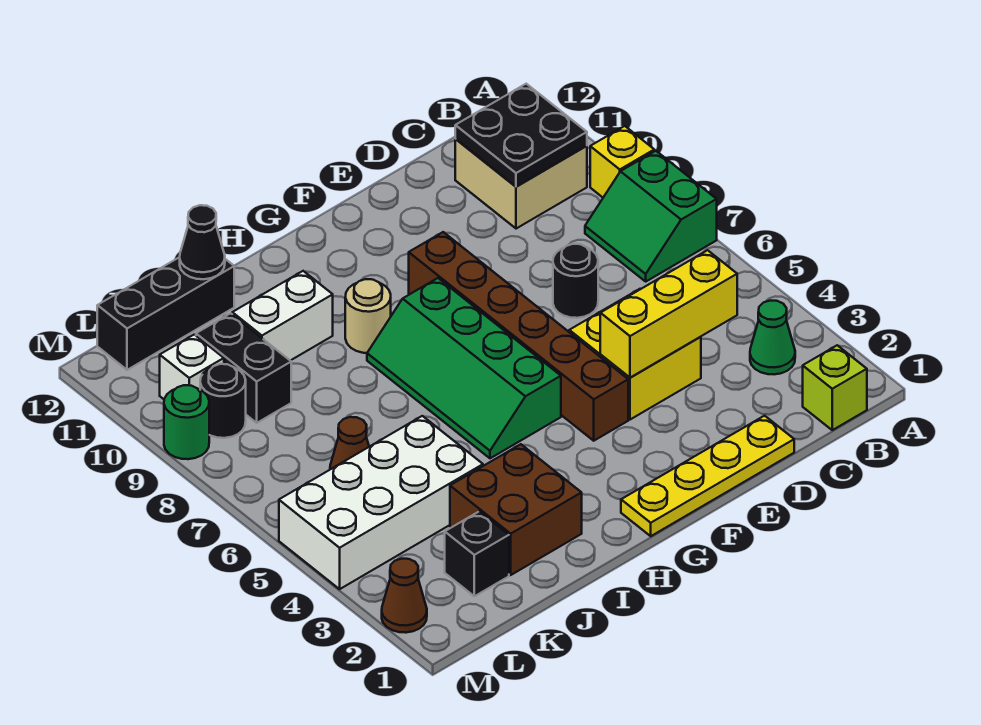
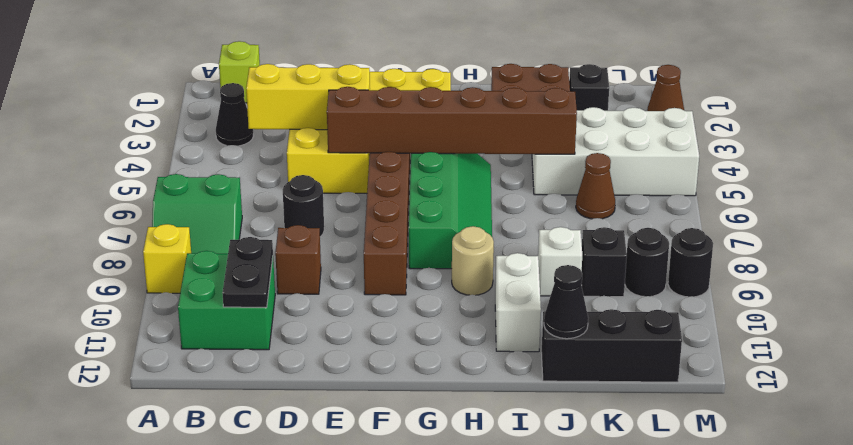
green slope A7:B8 level 1 top A -> green slope A7:B8 level 1 top 7
green cone B3 level 1 -> black cone B3 level 1
tan brick B10:C11 level 1 -> green brick B10:C11 level 1
black plate B10:C11 level 2 -> black plate C10:C11 level 2
none -> brown brick D9 level 1
none -> brown brick E5:J5 level 2
white brick I10:J10 level 1 -> white brick I10:I11 level 1
black brick K9:K10 level 1 -> black brick K9 level 1
white brick L10 level 1 -> white brick J9 level 1
green round brick M9 level 1 -> black round brick M9 level 1

